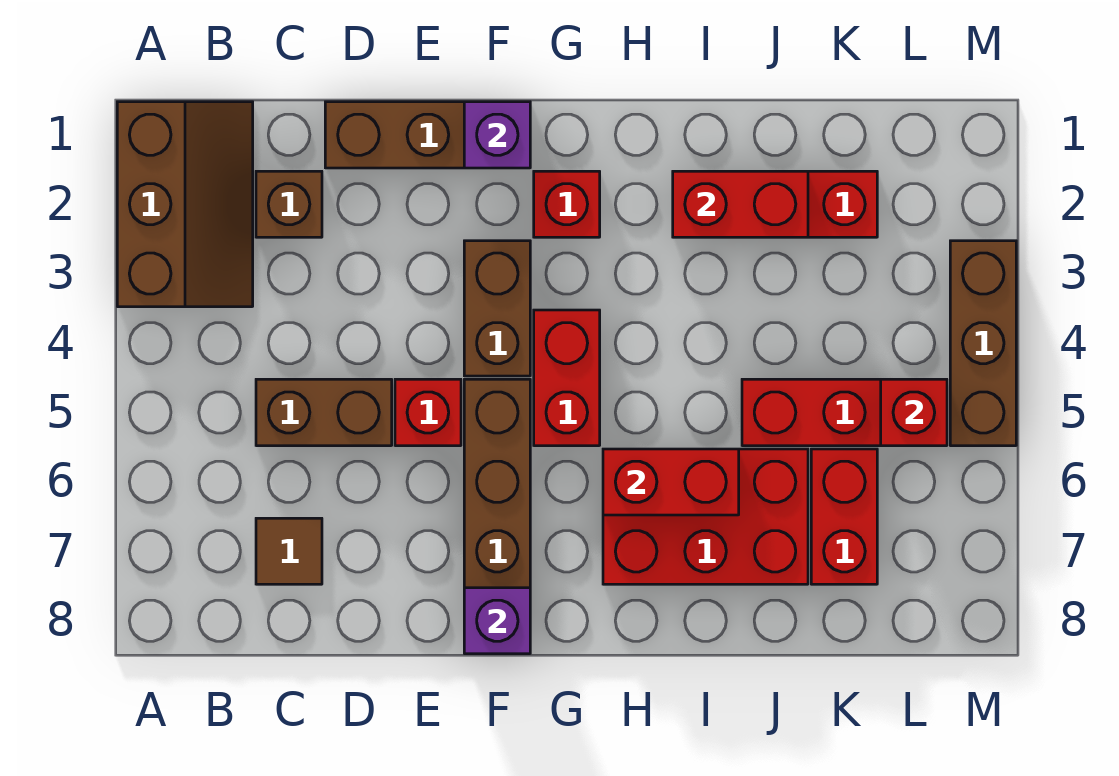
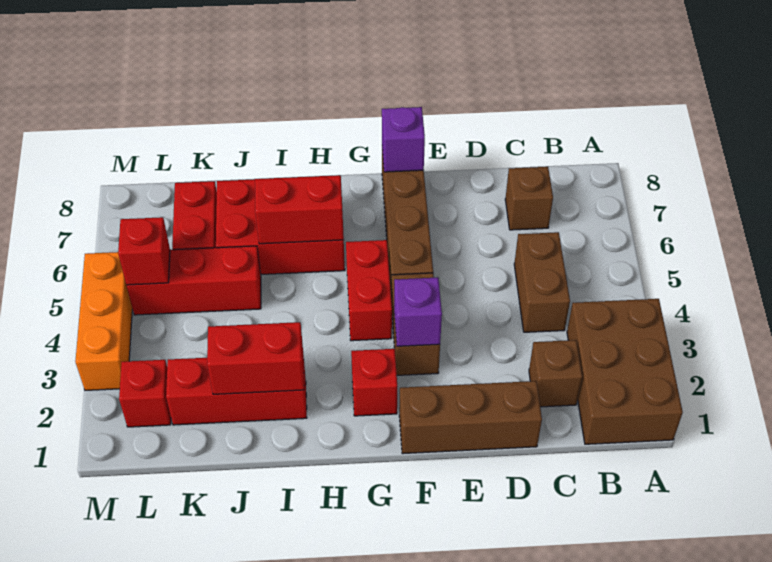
brown slope A1:B3 level 1 top A -> brown brick A1:B3 level 1
brown brick C5:D5 level 1 -> brown brick C4:C5 level 1
brown tile C7 level 1 -> brown brick C7 level 1
red brick E5 level 1 -> red brick L2 level 1
purple brick F1 level 2 -> purple brick F3 level 2
brown brick M3:M5 level 1 -> orange brick M3:M5 level 1

